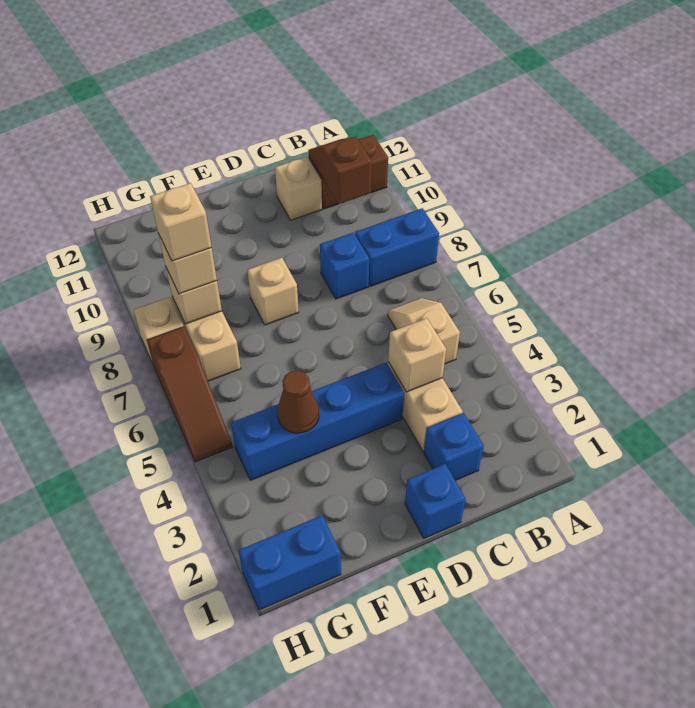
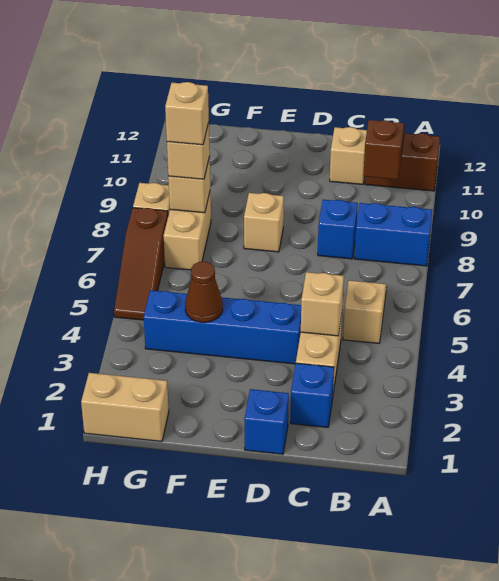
blue brick G1:H1 level 1 -> tan brick G1:H1 level 1

